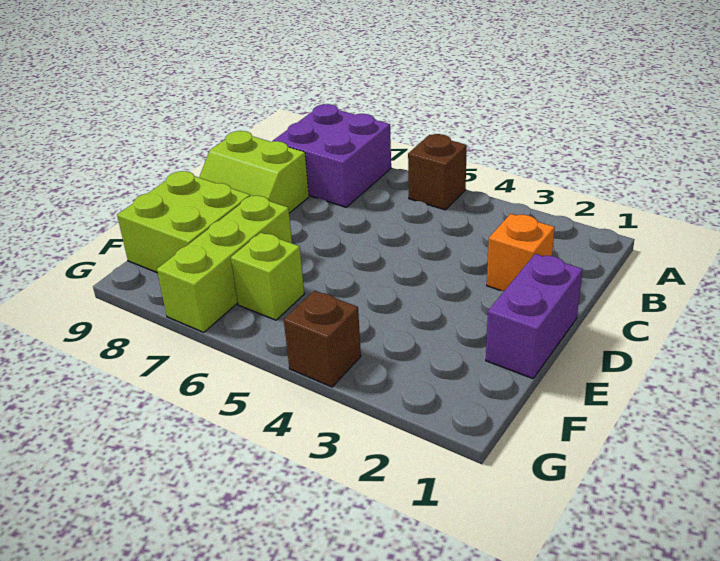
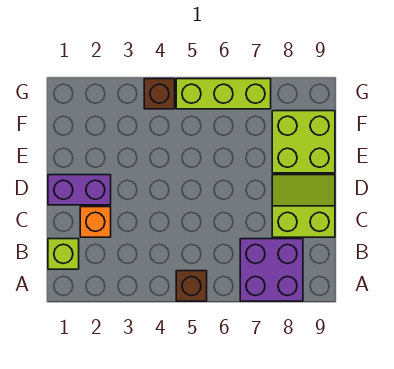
purple brick D1:E1 level 1 -> purple brick D1:D2 level 1
lime brick E7:G7 level 1 -> lime brick G5:G7 level 1
lime brick F6 level 1 -> lime brick B1 level 1

